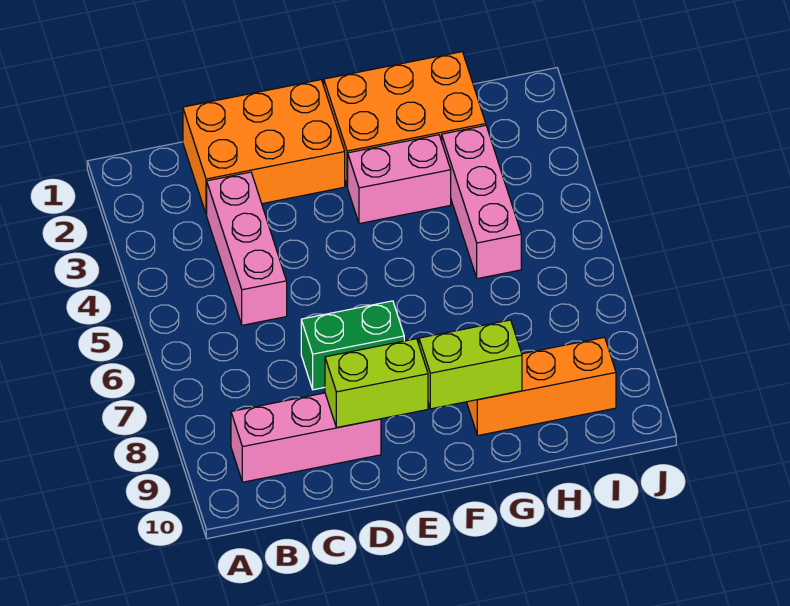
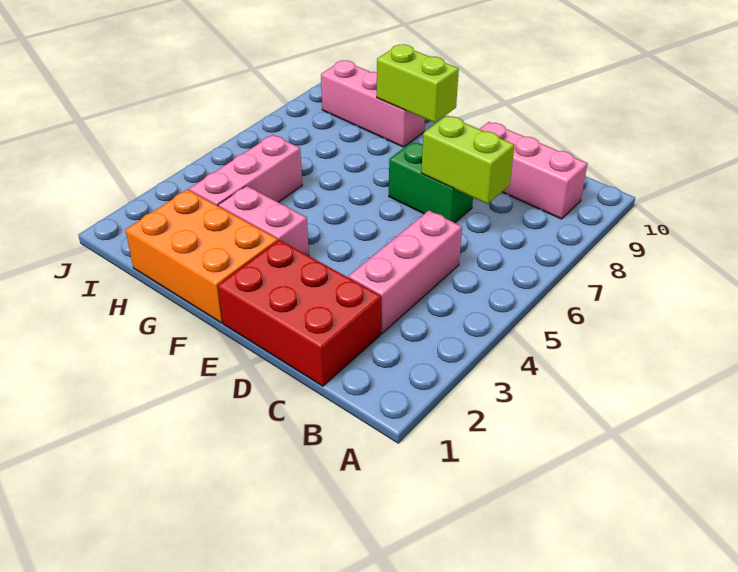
orange brick C1:E2 level 1 -> red brick C1:E2 level 1
lime brick D9:E9 level 2 -> lime brick C7:D7 level 2
orange brick G9:I9 level 1 -> pink brick G9:I9 level 1

